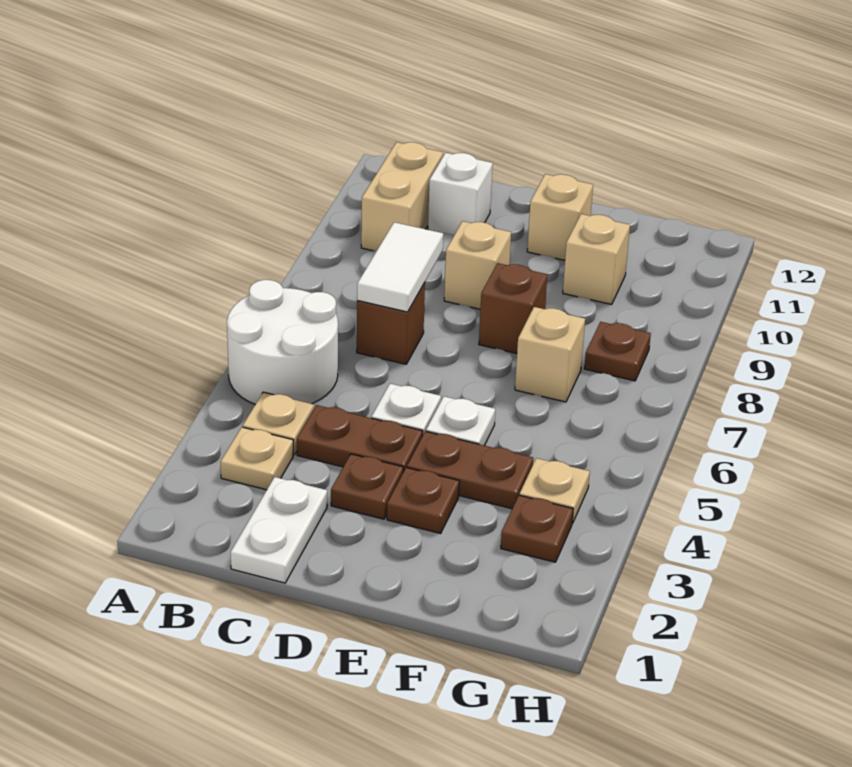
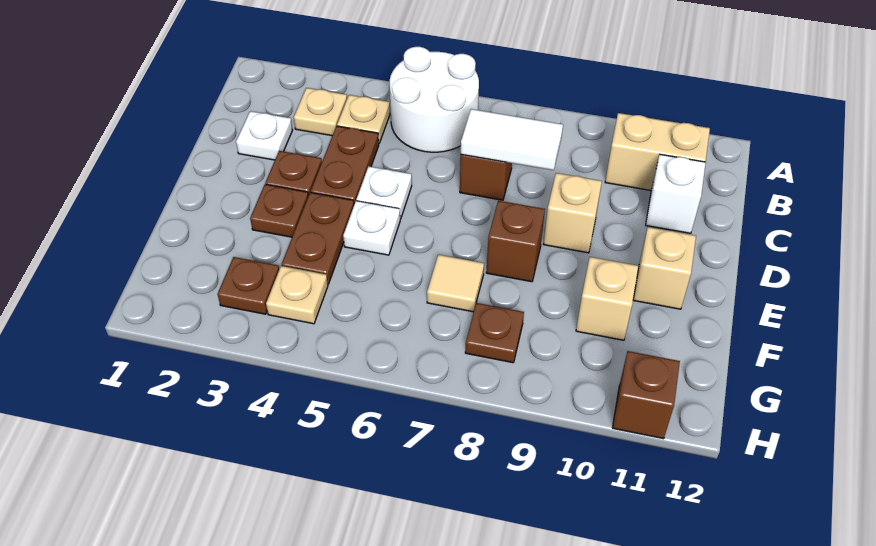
white plate C1:C2 level 1 -> white plate C2 level 1
tan brick F7 level 1 -> tan tile F7 level 1
none -> brown brick H11 level 1

